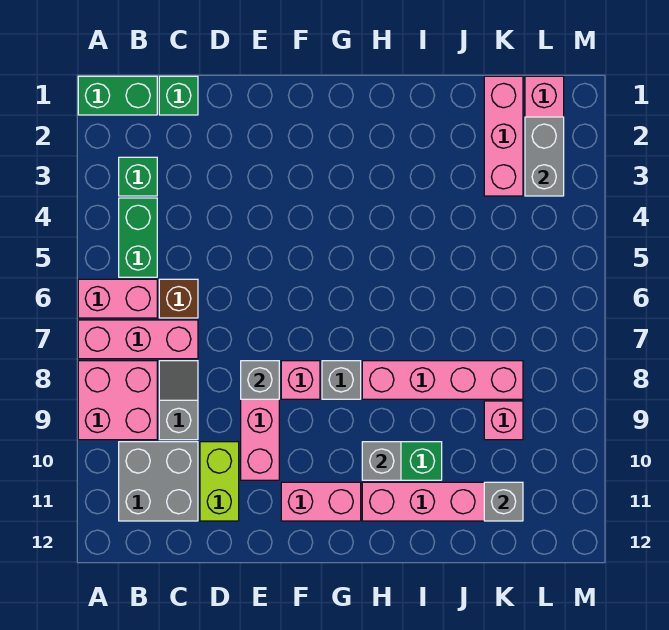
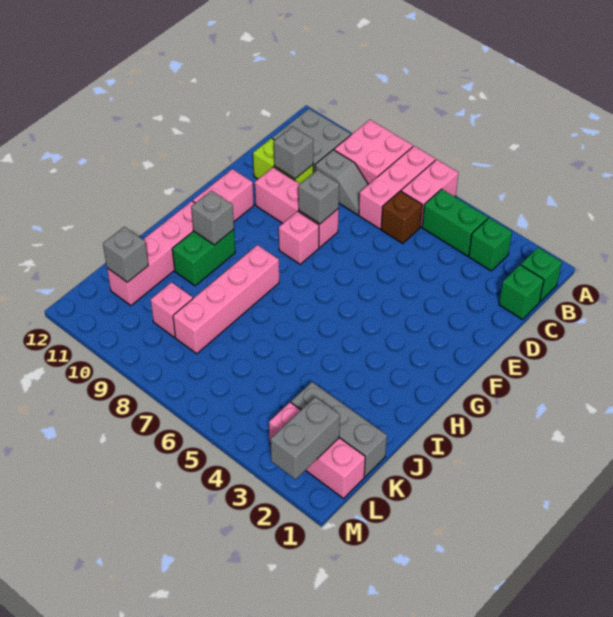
green brick A1:B1 level 1 -> green brick B1 level 1
grey brick G8 level 1 -> grey brick D10 level 2
pink brick K1:K3 level 1 -> grey brick K1:K3 level 1
grey brick L2:L3 level 2 -> grey brick L2:M2 level 2

